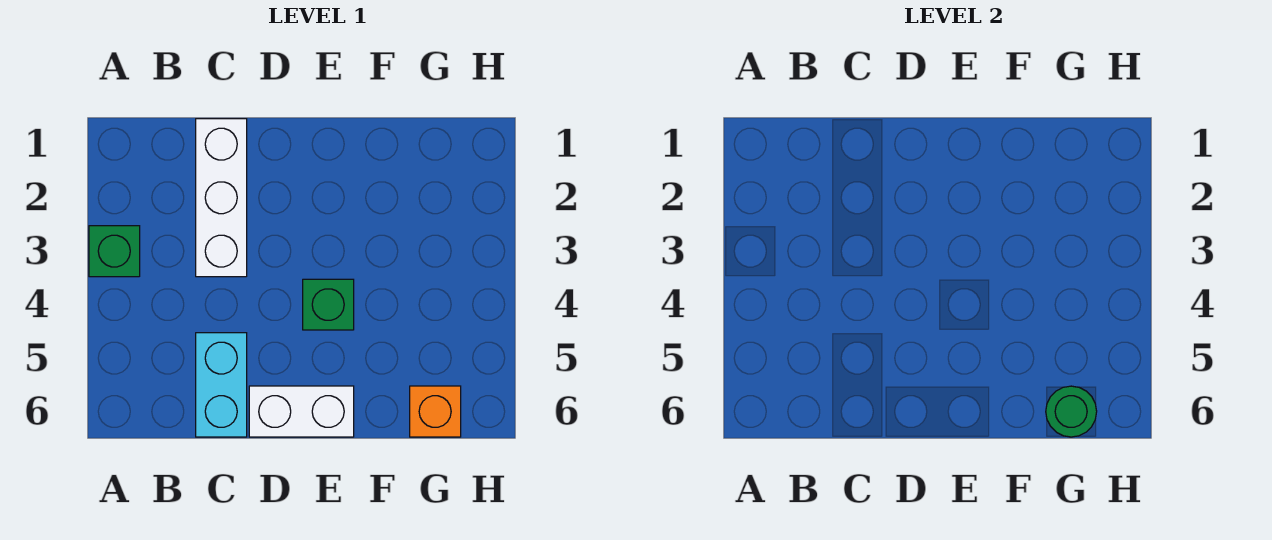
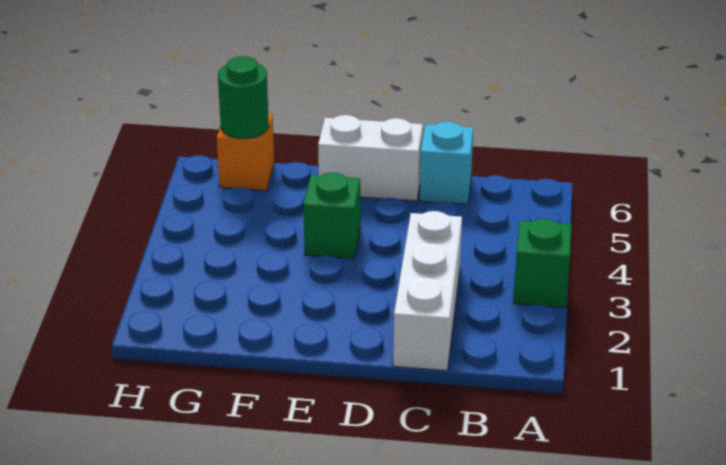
cyan brick C5:C6 level 1 -> cyan brick C6 level 1

